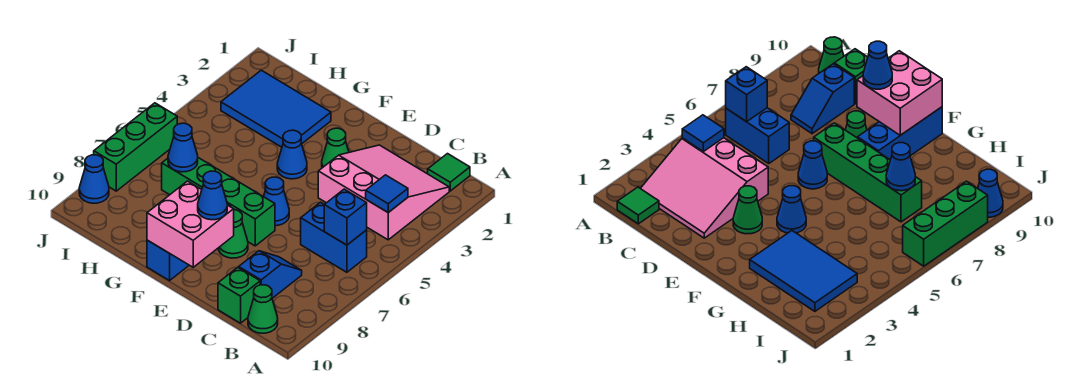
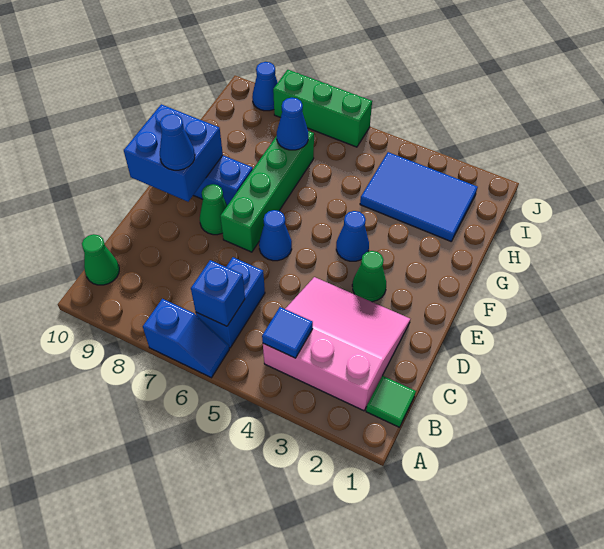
pink slope B2:D4 level 1 top 4 -> pink slope B2:D4 level 1 top B
blue slope C8:C9 level 1 top 9 -> blue slope A6:A7 level 1 top 7
green brick C10 level 1 -> none
pink brick E9:F10 level 2 -> blue brick E9:F10 level 2
blue tile G2:I3 level 1 -> blue tile H2:I4 level 1

